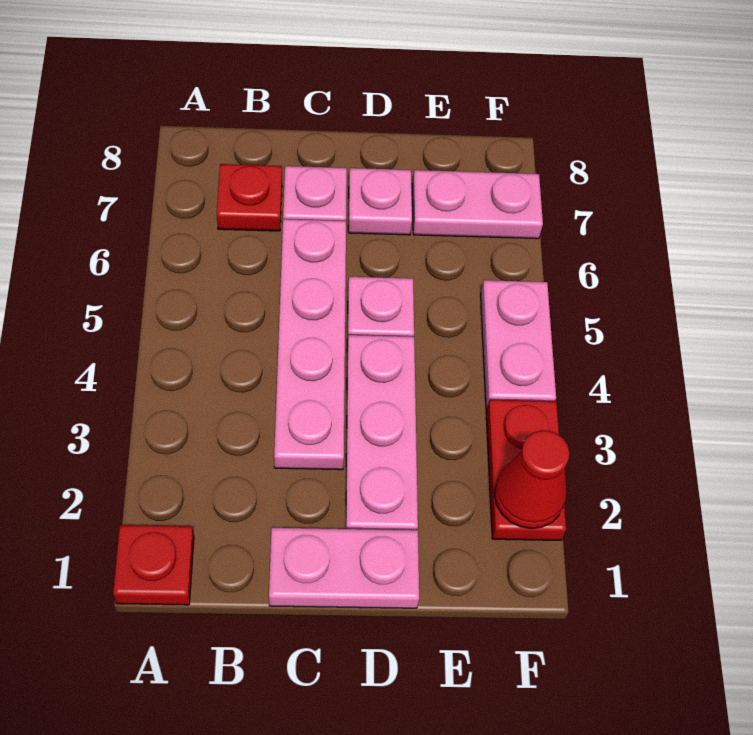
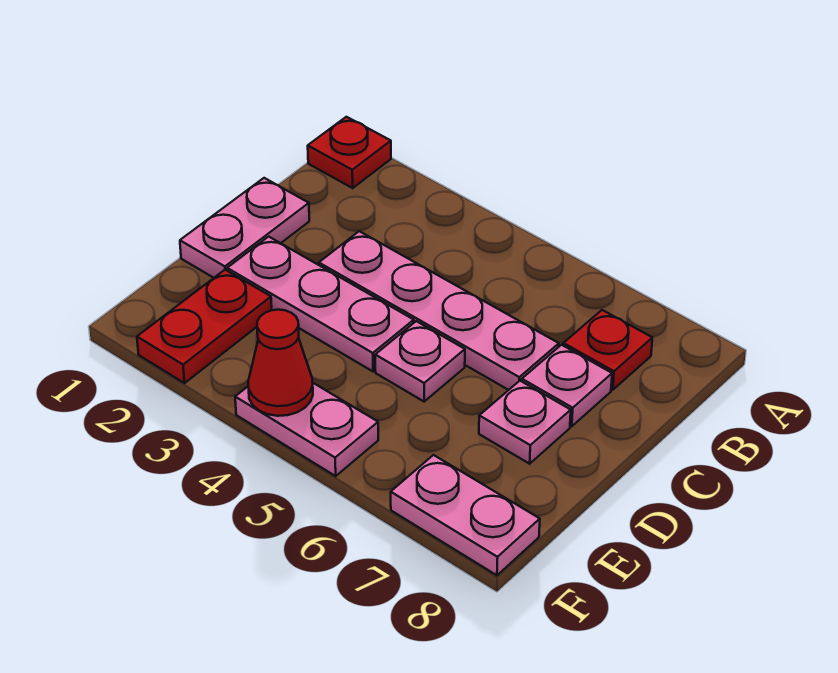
pink plate E7:F7 level 1 -> pink plate F7:F8 level 1
red plate F2:F3 level 1 -> red plate E2:F2 level 1
red cone F2 level 2 -> red cone F4 level 2

